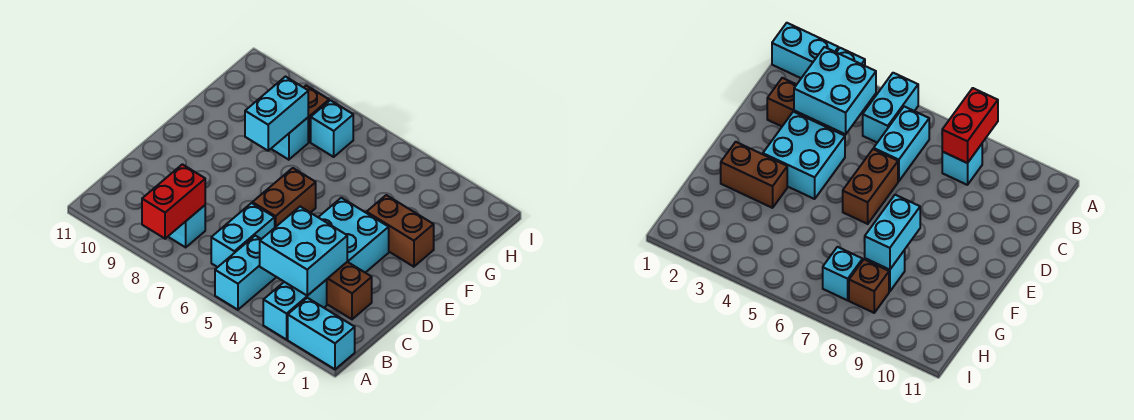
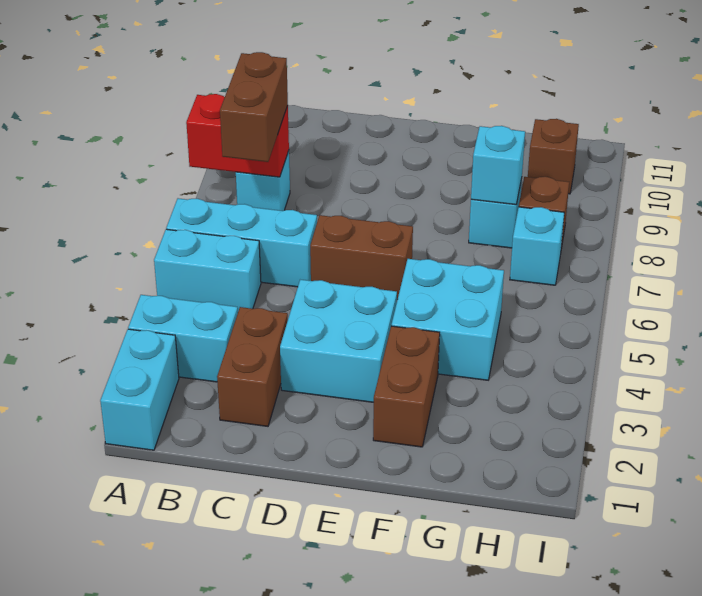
cyan brick B3:C4 level 2 -> cyan brick F4:G5 level 1
cyan brick B6:C6 level 1 -> cyan brick A6:C6 level 1
none -> brown brick B7:B8 level 3
cyan brick F8:G8 level 2 -> cyan brick G8 level 2
none -> brown brick H10 level 1

